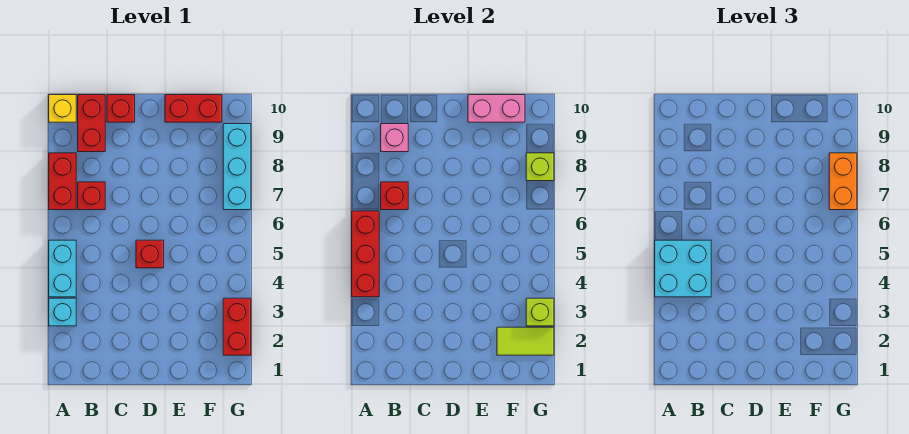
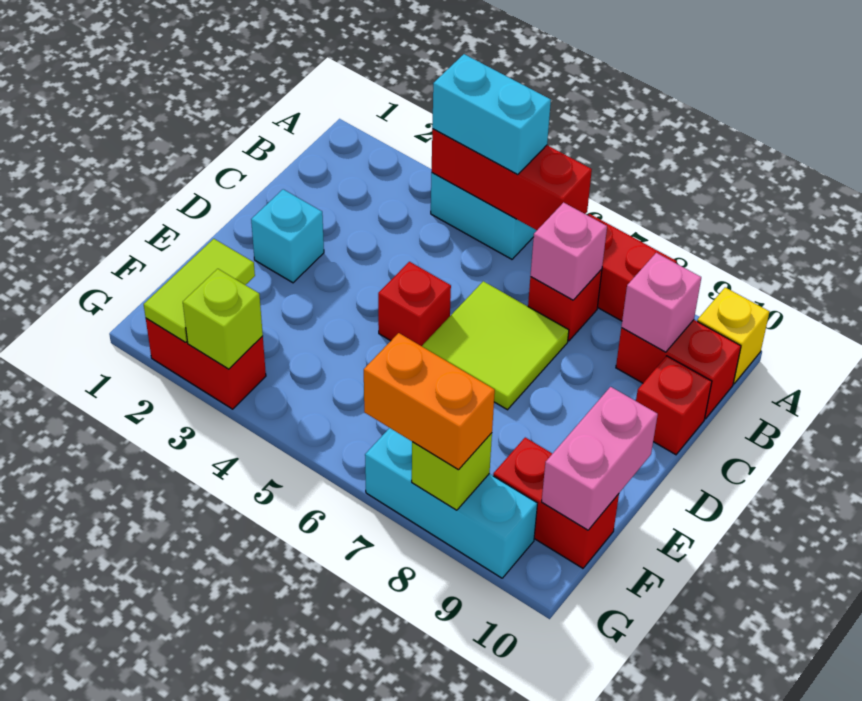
cyan brick A3 level 1 -> cyan brick D2 level 1
cyan brick A4:B5 level 3 -> cyan brick A4:A5 level 3
red brick B7 level 2 -> pink brick B7 level 2
none -> lime tile C6:D7 level 1
red brick E10:F10 level 1 -> red brick F9:F10 level 1

